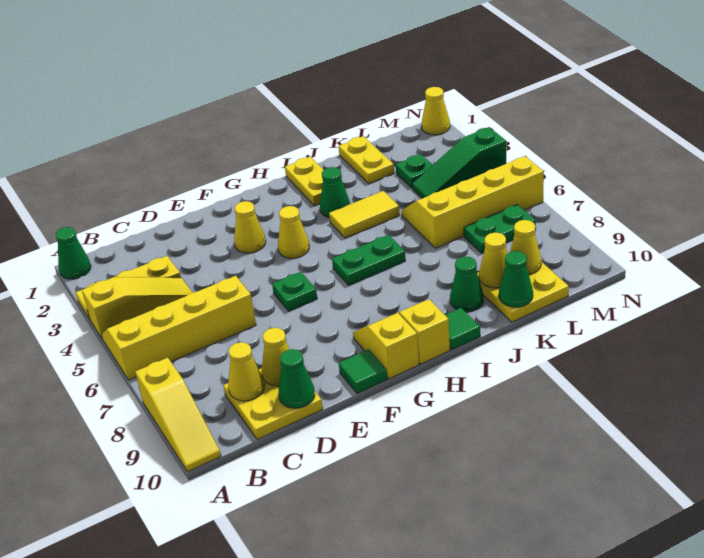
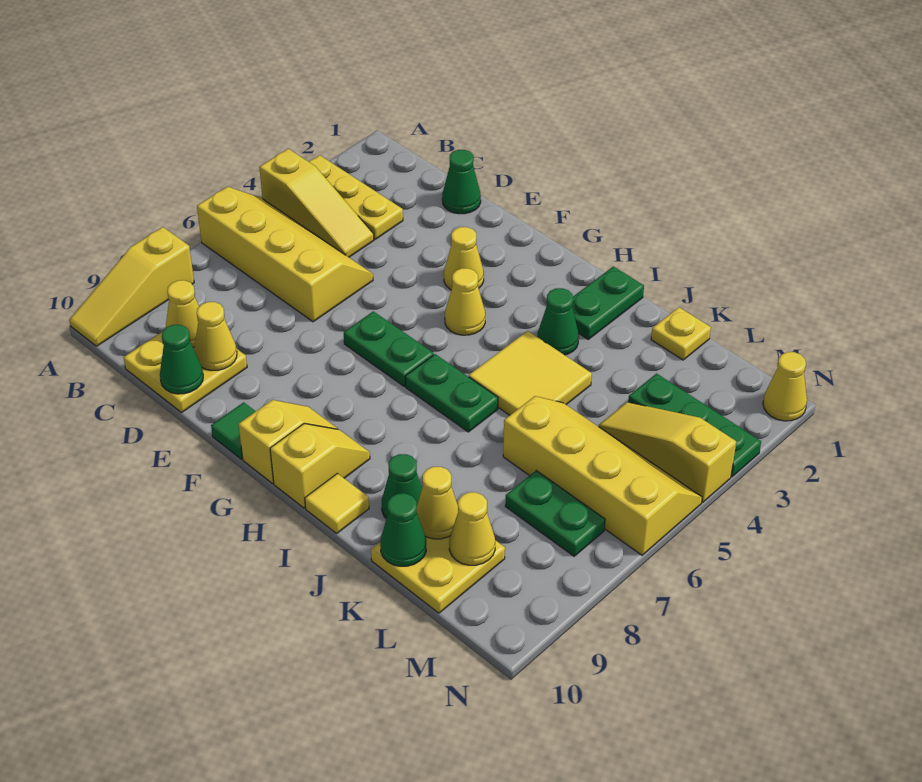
green cone A1 level 1 -> green cone D1 level 1
green plate F6 level 1 -> green plate F6:G6 level 1
yellow plate I1:I2 level 1 -> green plate I1:I2 level 1
yellow tile I4:J4 level 1 -> yellow tile I4:J5 level 1
green tile I10 level 1 -> yellow tile I10 level 1
yellow plate K1:K2 level 1 -> yellow plate K1 level 1
green plate L3 level 1 -> green plate L3:N3 level 1
green slope L4:N4 level 1 top N -> yellow slope L4:N4 level 1 top N

